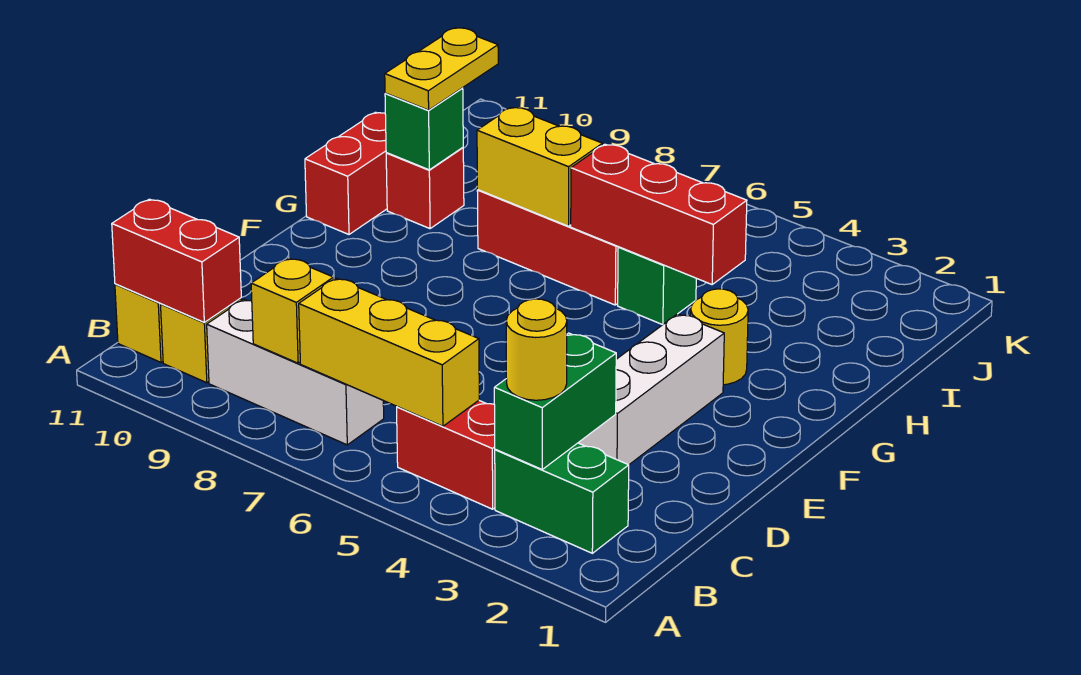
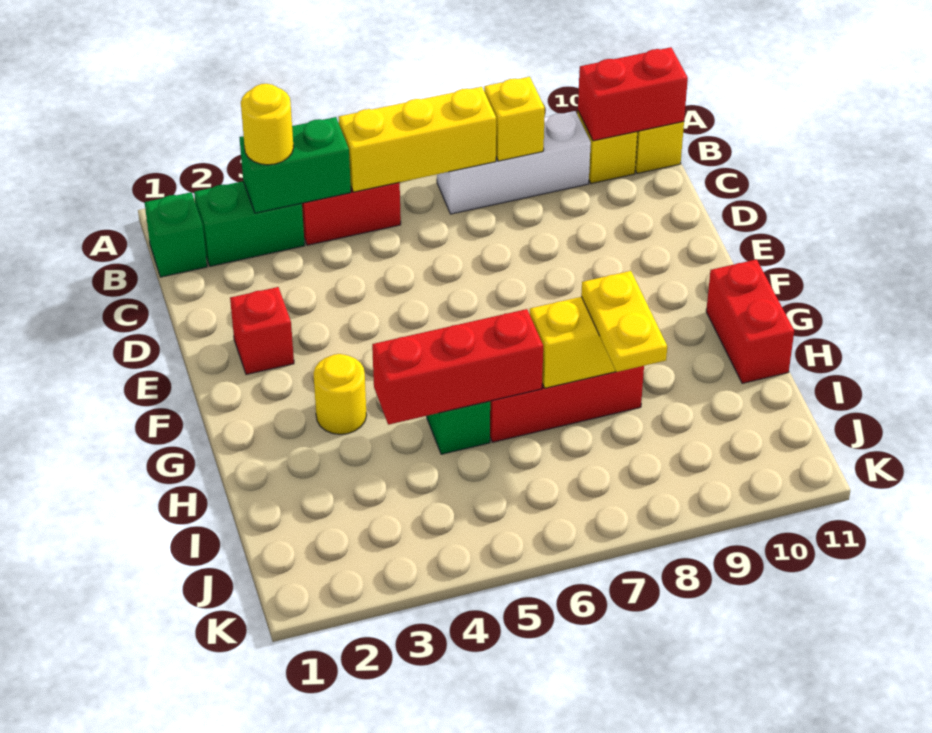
green brick B3:C3 level 2 -> green brick B3:B4 level 2
white brick D3:F3 level 1 -> none
red brick H10 level 1 -> red brick E2 level 1
green brick H10 level 2 -> green brick B1 level 1
yellow plate H10:I10 level 3 -> yellow plate H8:I8 level 3

